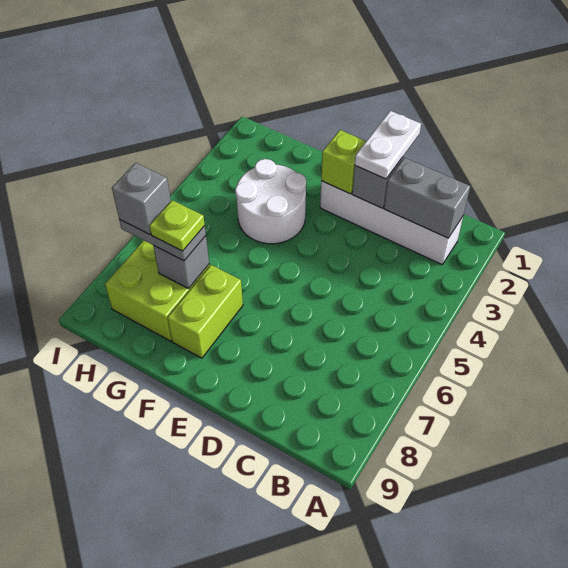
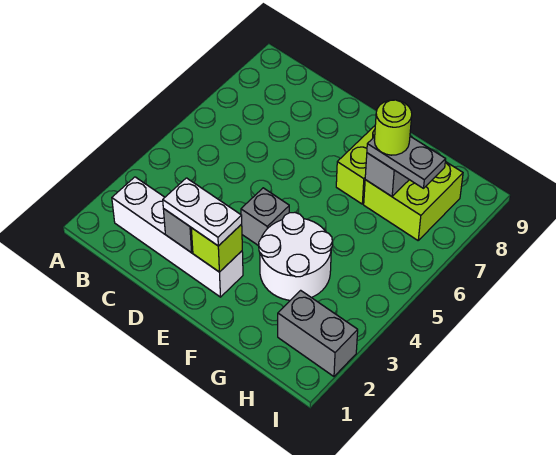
grey brick B2:C2 level 2 -> grey brick H2:I2 level 1
white plate D1:D2 level 3 -> white plate D2:E2 level 3
lime plate G7 level 4 -> lime round brick G7 level 4
grey brick H7 level 4 -> grey brick E4 level 1

